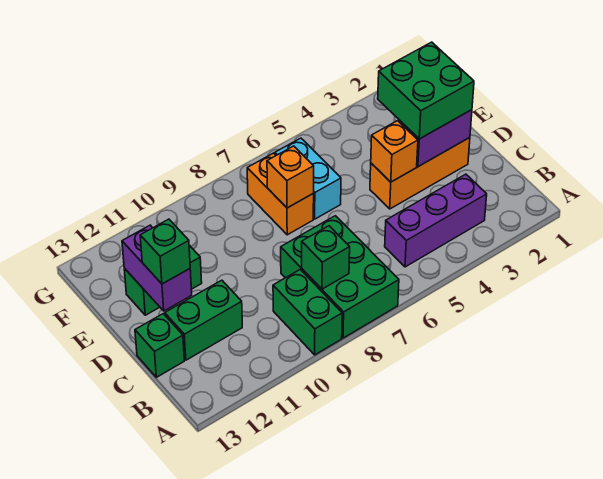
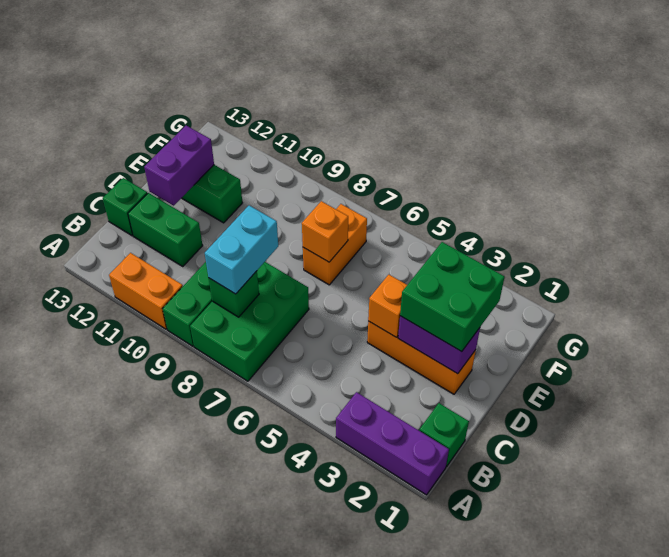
none -> orange brick A10:A11 level 1
purple brick B3:B5 level 1 -> purple brick A1:A3 level 1
green brick D12 level 3 -> green brick B1 level 1
cyan brick E6:F6 level 1 -> cyan brick B8:C8 level 3

